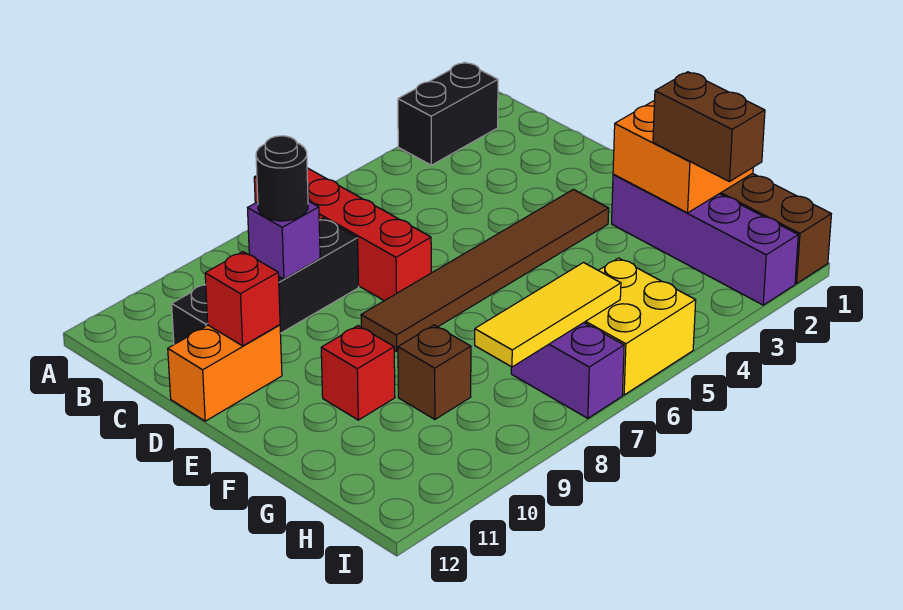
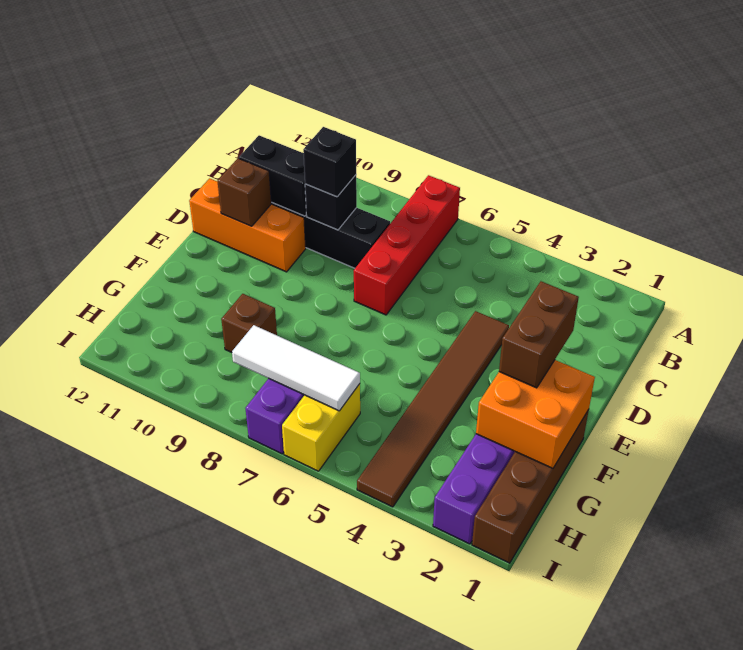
black brick A2:A3 level 1 -> black brick C10:C11 level 2
purple brick C9 level 2 -> black brick C9 level 2
black round brick C9 level 3 -> black brick C9 level 3
orange brick D11:D12 level 1 -> orange brick D10:D12 level 1
red brick D11 level 2 -> brown brick D11 level 2
brown tile E3:E8 level 1 -> brown tile D4:I4 level 1
red brick F10 level 1 -> none
brown brick G2:H2 level 3 -> brown brick E2:F2 level 3
yellow brick H5:I6 level 1 -> yellow brick H6:I6 level 1
yellow tile H6:H8 level 2 -> white tile H6:H8 level 2

